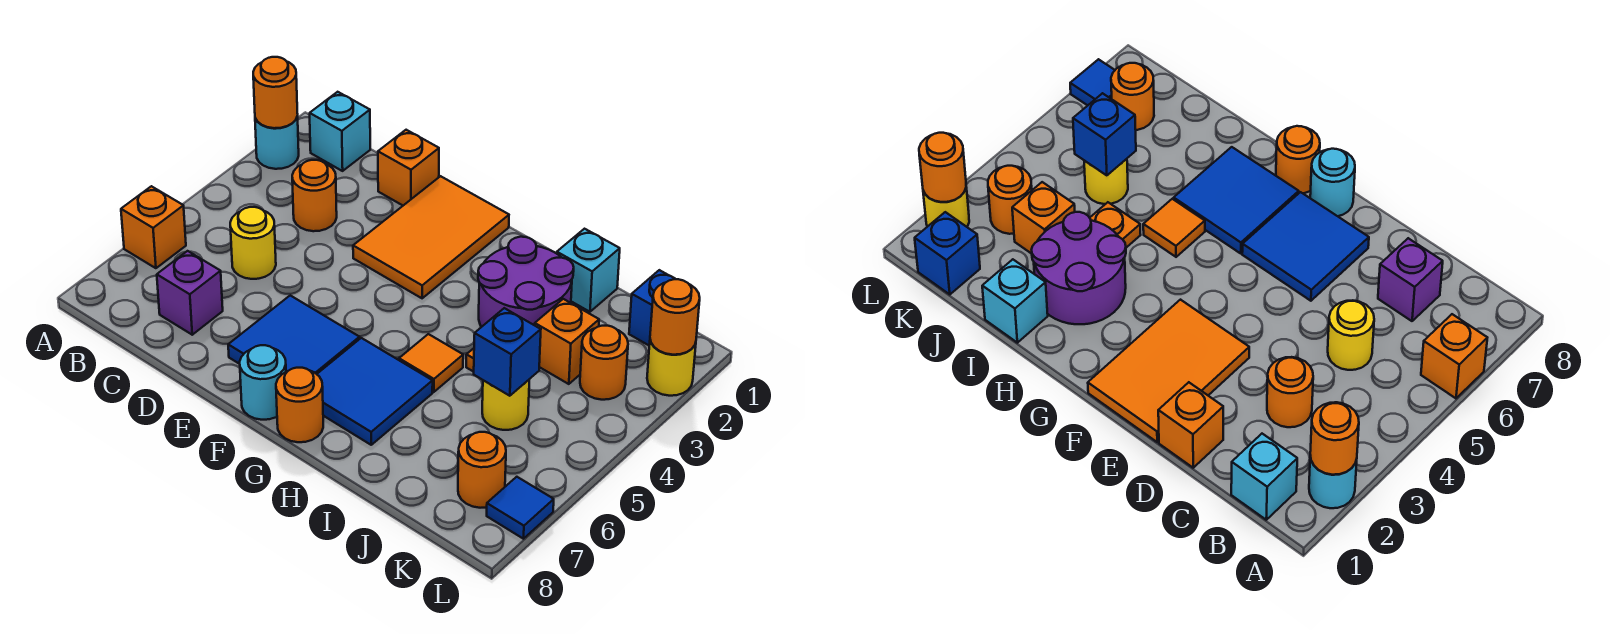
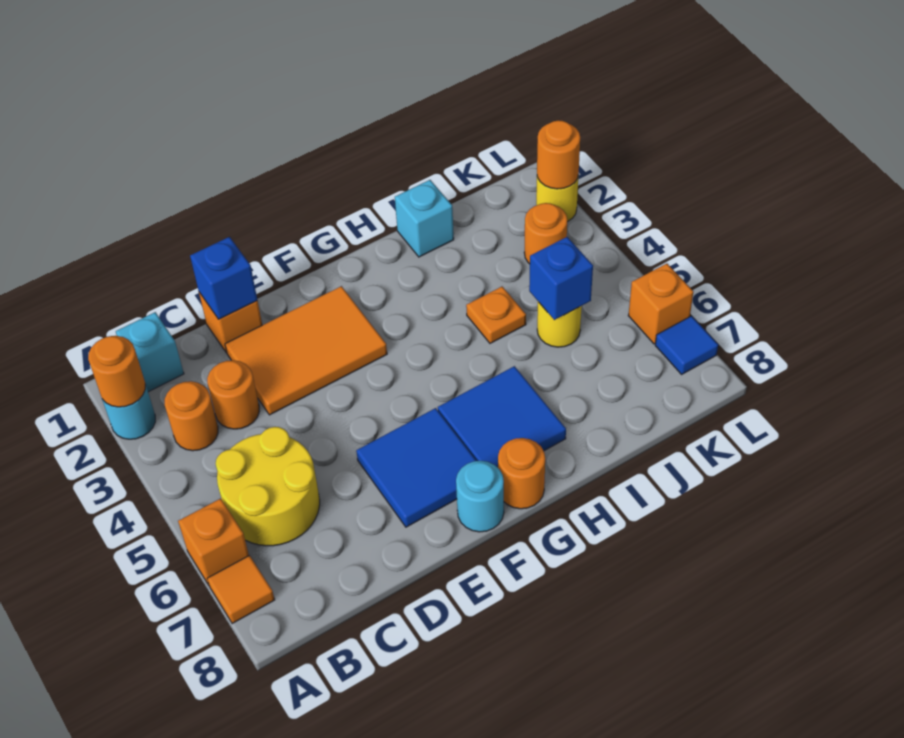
yellow round brick C5 level 1 -> yellow round brick B5:C6 level 1
purple brick C7 level 1 -> none
orange tile E1:F3 level 1 -> orange tile D2:F3 level 1
purple round brick H2:I3 level 1 -> none
orange tile H5 level 1 -> orange tile A7 level 1
orange brick J3 level 1 -> orange brick L6 level 1
blue brick K1 level 1 -> blue brick D1 level 2
orange round brick K7 level 1 -> orange round brick B3 level 1

